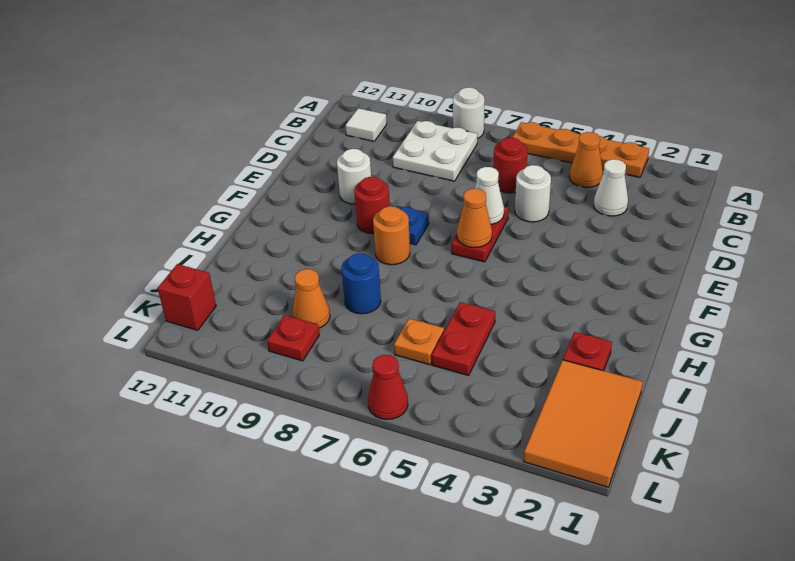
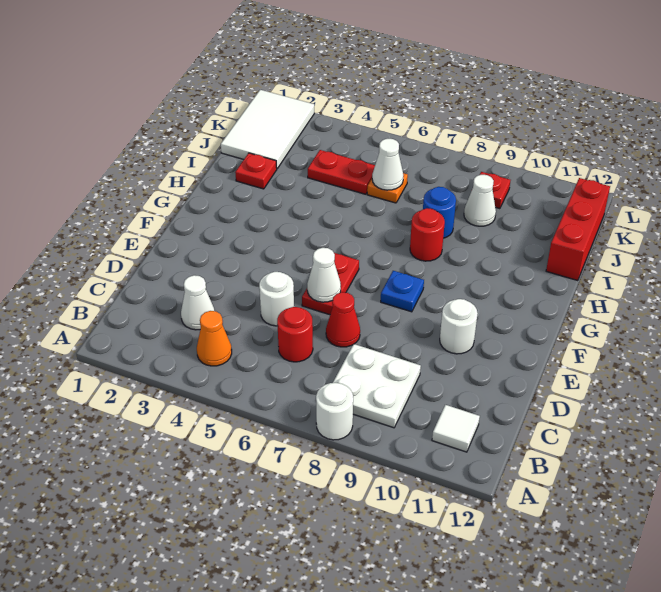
orange plate A3:A6 level 1 -> none
orange cone F6 level 2 -> none
red round brick F9 level 1 -> red round brick H8 level 1
orange round brick G8 level 1 -> none
red plate I5:J5 level 1 -> red plate J4:J5 level 1
orange tile J1:L2 level 1 -> white tile J1:L2 level 1
none -> white cone J6 level 2
orange cone J9 level 1 -> white cone J9 level 1
red brick K12 level 1 -> red brick I12:K12 level 1
red cone L6 level 1 -> red cone D7 level 1

